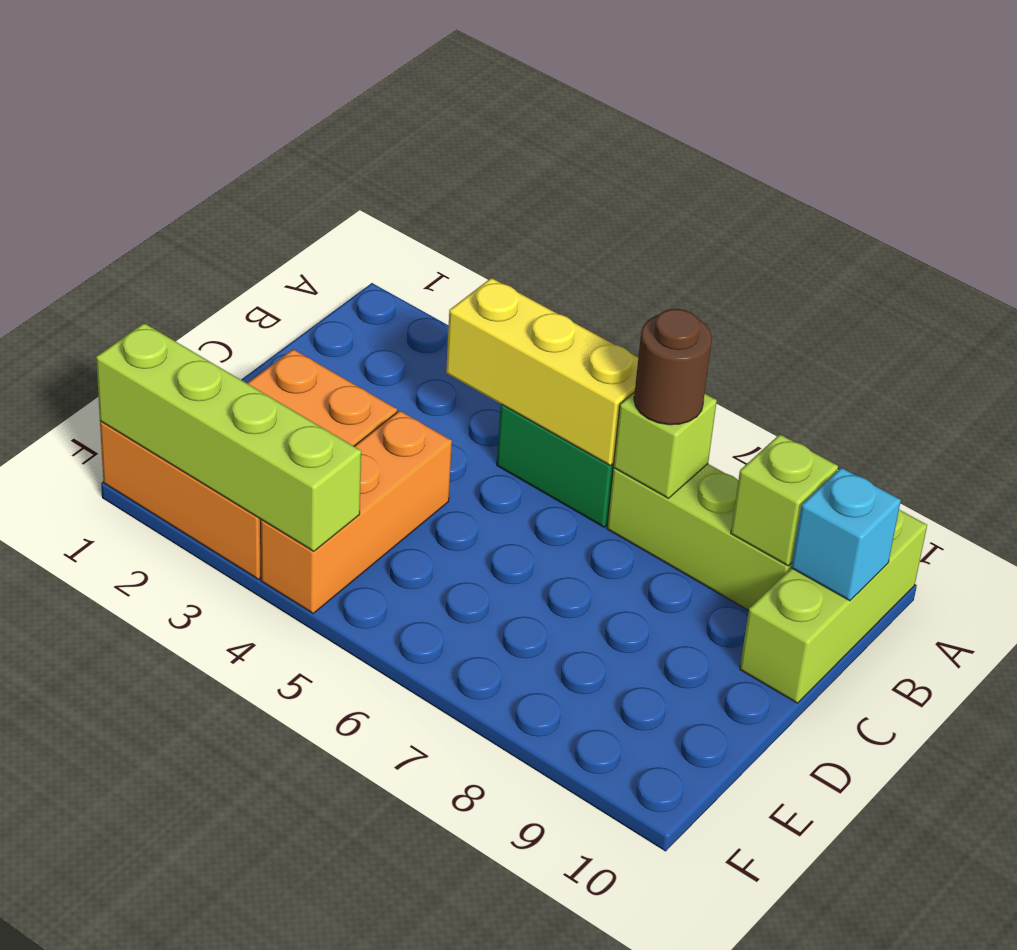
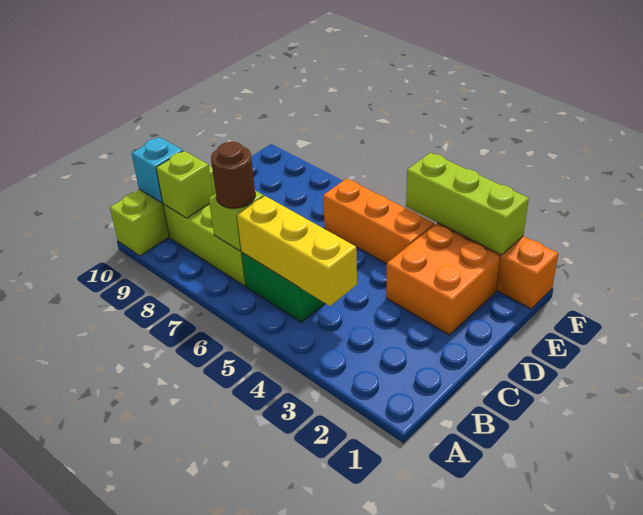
orange brick D4:F4 level 1 -> orange brick E4:E6 level 1
lime brick F1:F4 level 2 -> lime brick F2:F4 level 2

